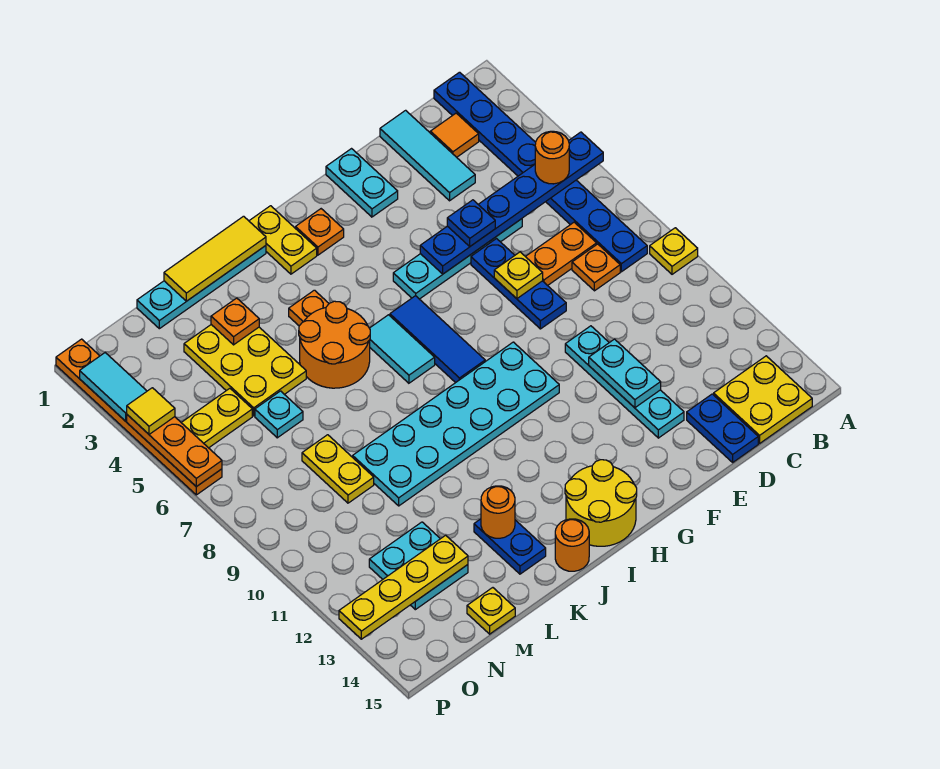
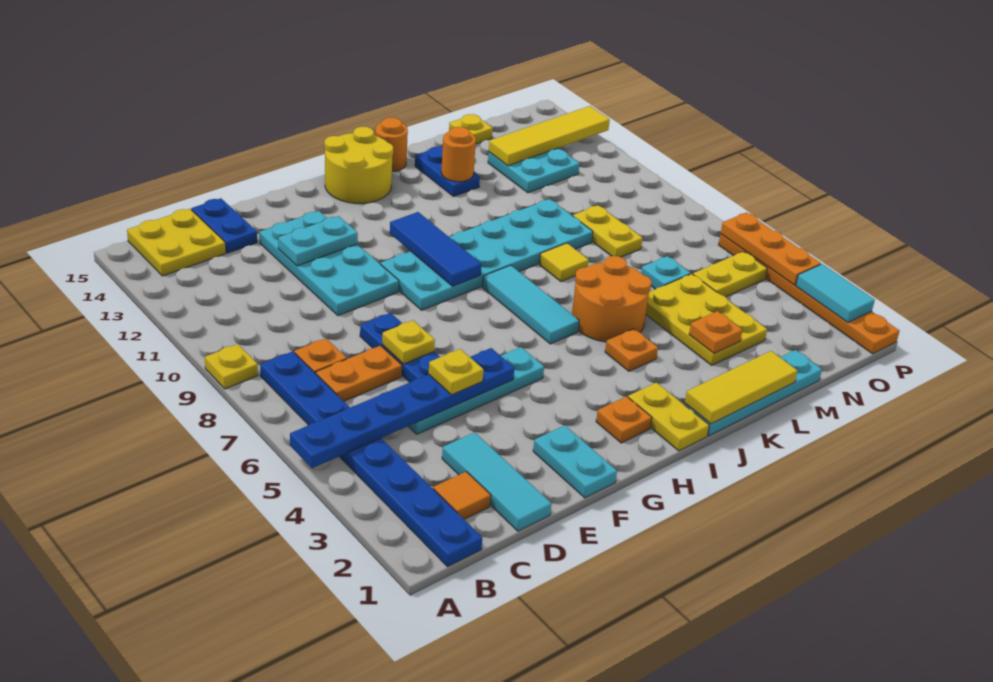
orange round brick B5 level 3 -> none
blue plate E5 level 3 -> yellow plate E5 level 3
cyan plate E10:E13 level 1 -> cyan plate E10:F13 level 1
cyan plate E11:E12 level 2 -> cyan plate E12:F12 level 2
blue tile H6:H8 level 1 -> blue tile H9:H11 level 2
cyan tile I6:I7 level 1 -> cyan tile I6:I8 level 1
yellow plate M13:P13 level 2 -> yellow tile M13:P13 level 2
yellow tile P4 level 3 -> yellow tile K8 level 1

